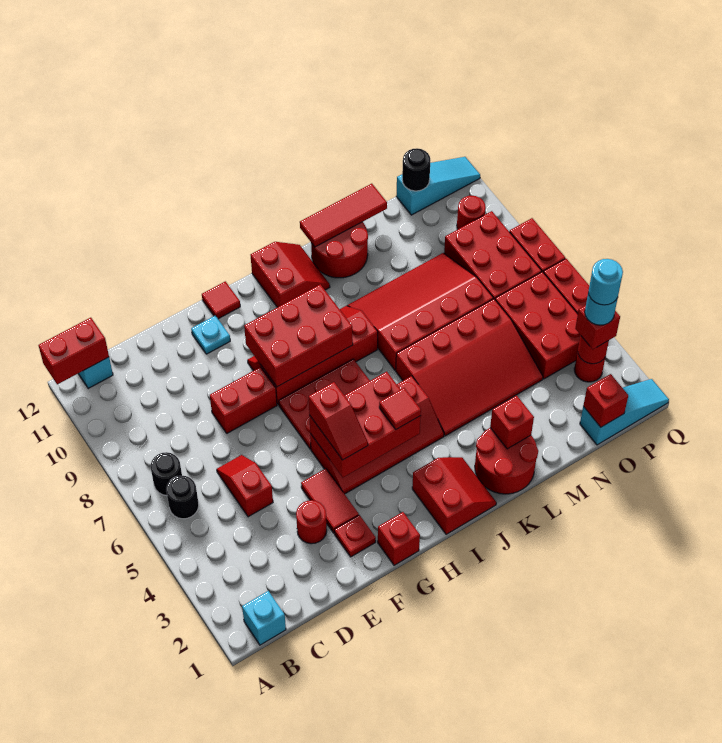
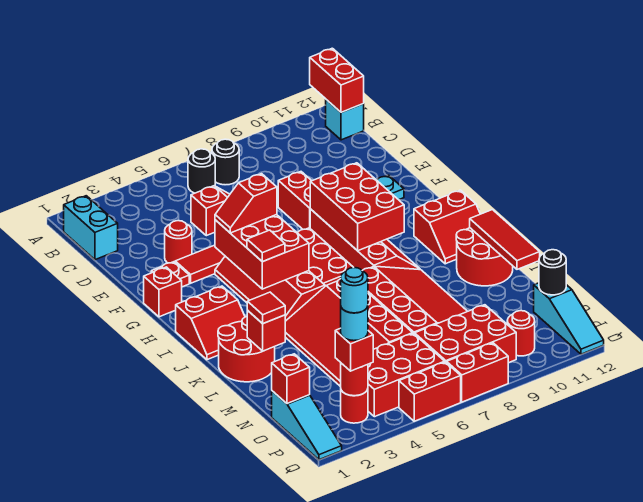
cyan brick B1 level 1 -> cyan brick B1:C1 level 1
red tile G12 level 1 -> red tile L2 level 3

